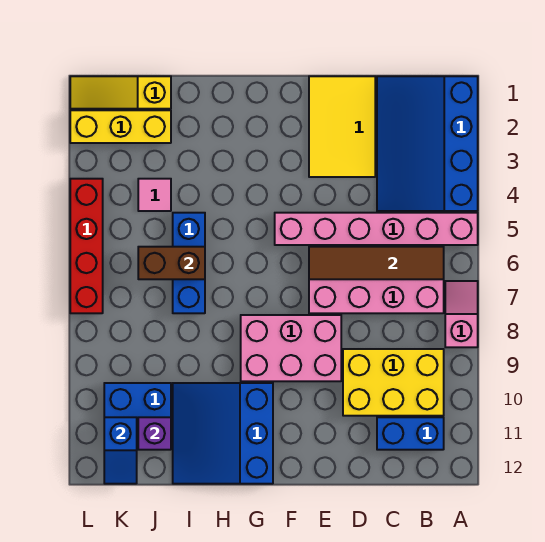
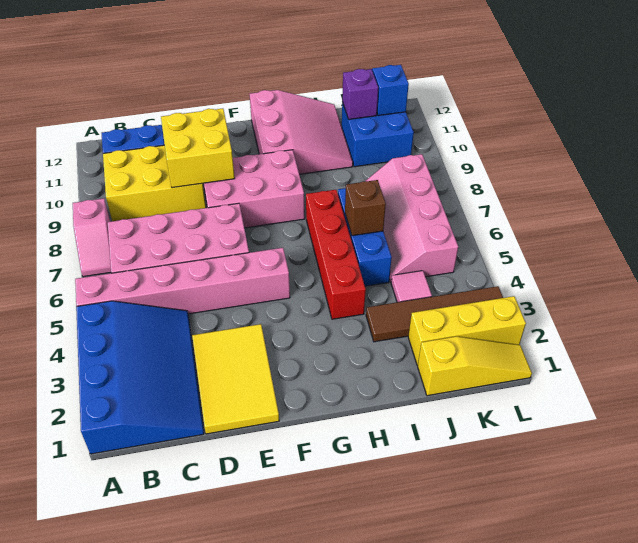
brown tile B6:E6 level 2 -> brown tile I3:L3 level 1
none -> yellow brick D9:E10 level 2
blue slope G10:I12 level 1 top G -> pink slope G10:I12 level 1 top G
brown brick I6:J6 level 2 -> brown brick I6 level 2
none -> pink slope J5:K8 level 1 top K
red brick L4:L7 level 1 -> red brick H4:H7 level 1

